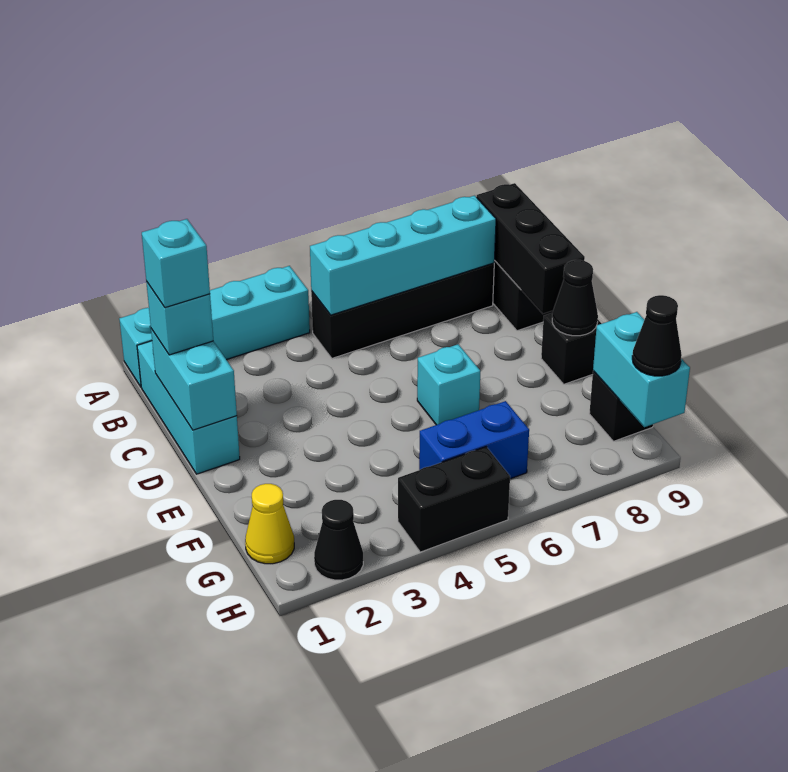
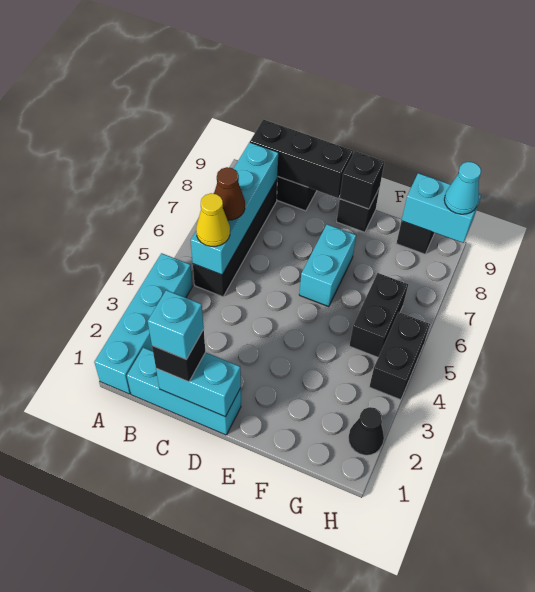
none -> brown cone B6 level 3
cyan brick C1 level 3 -> black brick C1 level 3
cyan brick E6 level 1 -> cyan brick E6:E7 level 1
black cone E9 level 2 -> black brick E9 level 2
yellow cone G1 level 1 -> yellow cone B5 level 3
blue brick G5:G6 level 1 -> black brick G5:G6 level 1
black cone H9 level 3 -> cyan cone H9 level 3

